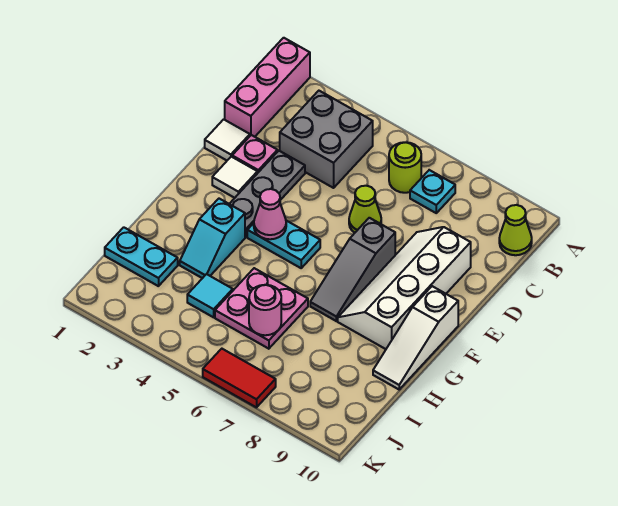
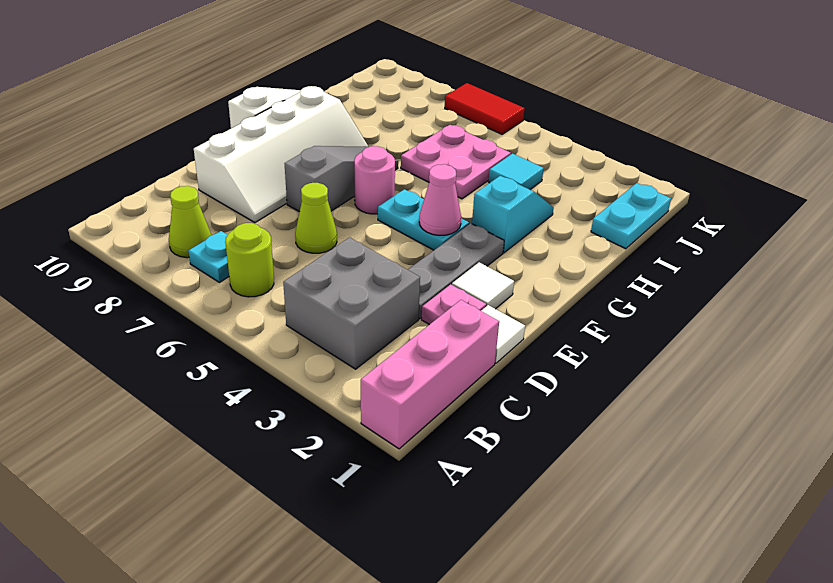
lime cone B10 level 1 -> lime cone B8 level 1
cyan plate I1:I2 level 1 -> cyan plate I1:J1 level 1
pink round brick I6 level 2 -> pink round brick F6 level 1

